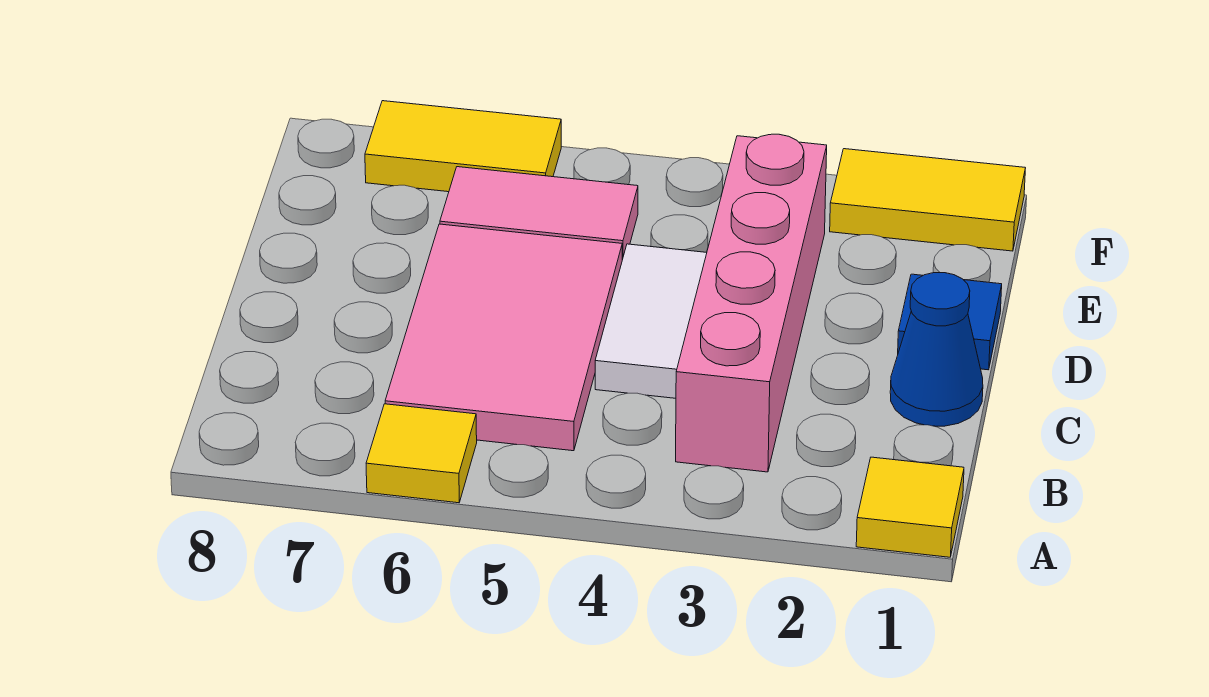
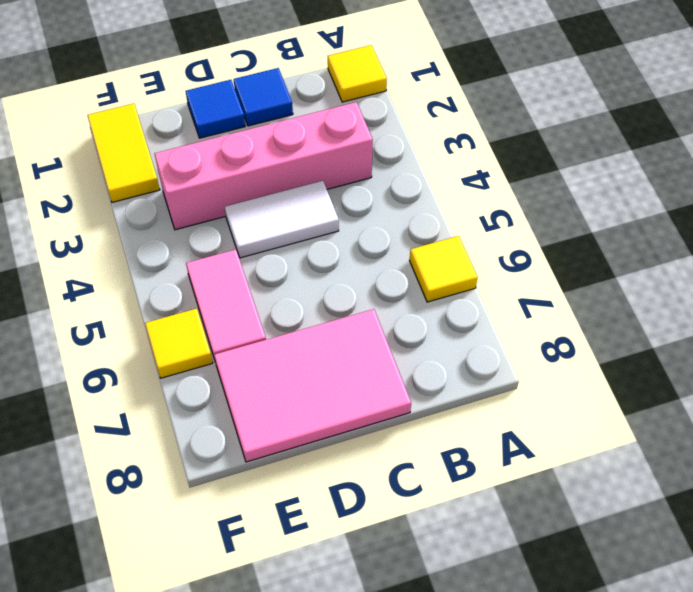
pink tile B5:D6 level 1 -> pink tile C7:E8 level 1
blue cone C1 level 1 -> blue tile C1 level 1
yellow tile F6:F7 level 1 -> yellow tile F6 level 1

